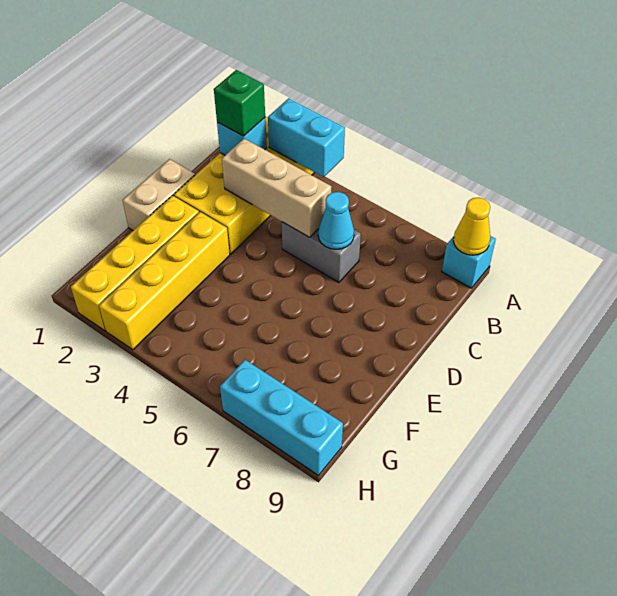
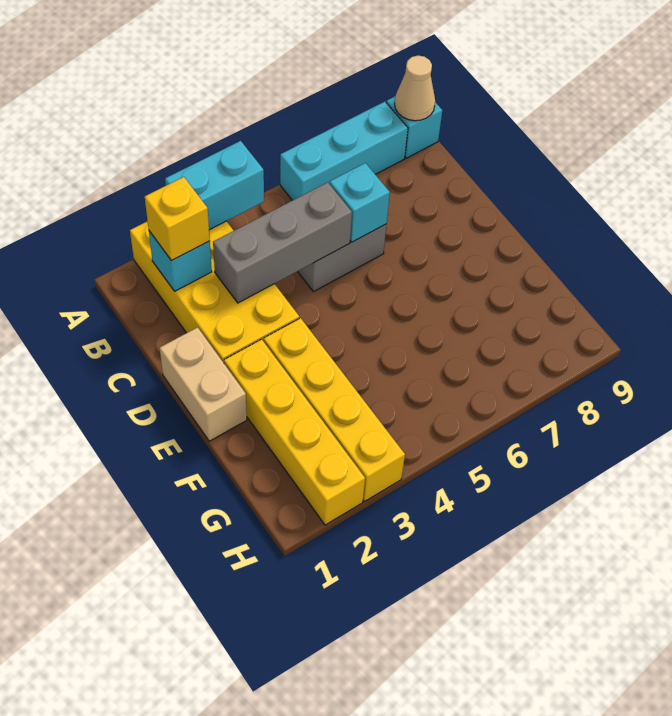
yellow cone A9 level 2 -> tan cone A9 level 2
green brick B2 level 3 -> yellow brick B2 level 3
tan brick C3:C5 level 2 -> grey brick C3:C5 level 2
cyan cone C6 level 2 -> cyan brick C6 level 2
cyan brick H7:H9 level 1 -> cyan brick A6:A8 level 1

